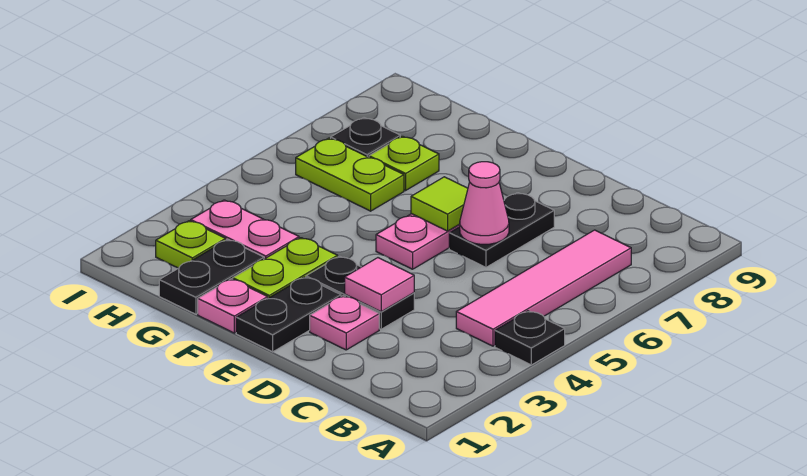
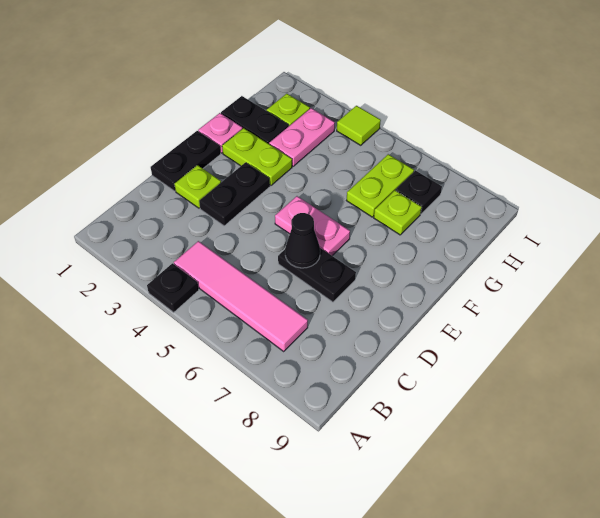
pink plate D2 level 1 -> lime plate D2 level 1
pink tile D3 level 2 -> none
pink cone D6 level 2 -> black cone D6 level 2
black plate E1:E2 level 1 -> black plate D1:E1 level 1
lime tile E6 level 2 -> lime tile I4 level 1

